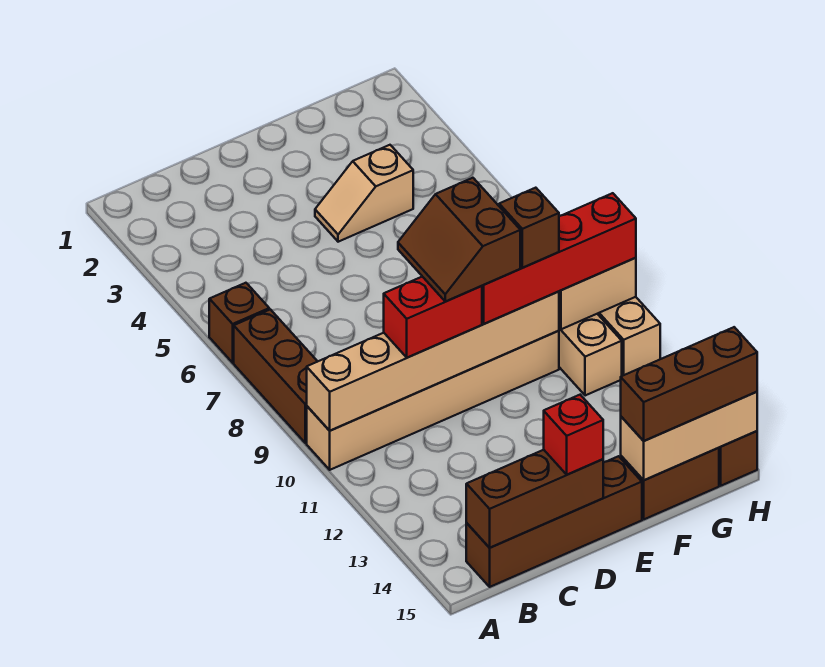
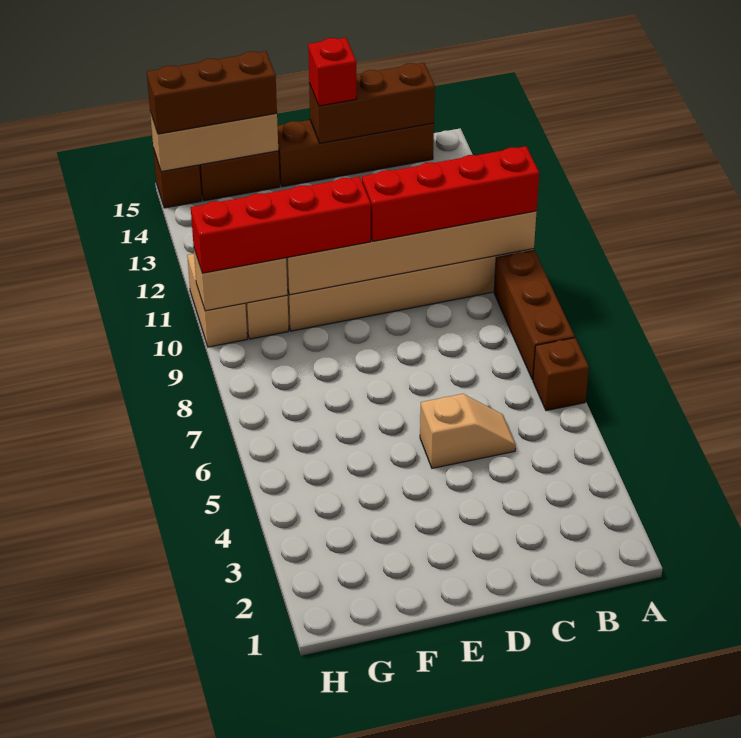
red brick C10:D10 level 3 -> red brick A10:D10 level 3
brown slope D9:E10 level 4 top E -> none
tan slope E4:F4 level 1 top F -> tan slope C5:D5 level 1 top D
brown brick F10 level 4 -> none

